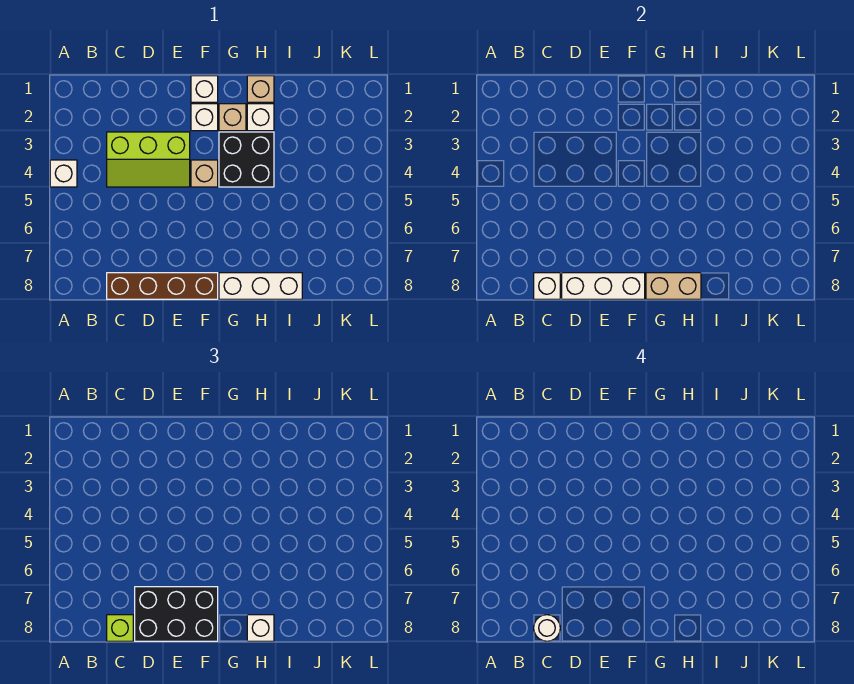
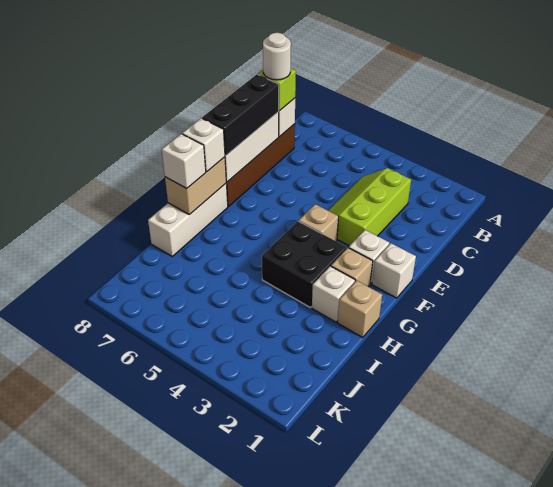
white brick A4 level 1 -> white brick G8 level 3
black brick D7:F8 level 3 -> black brick D8:F8 level 3

